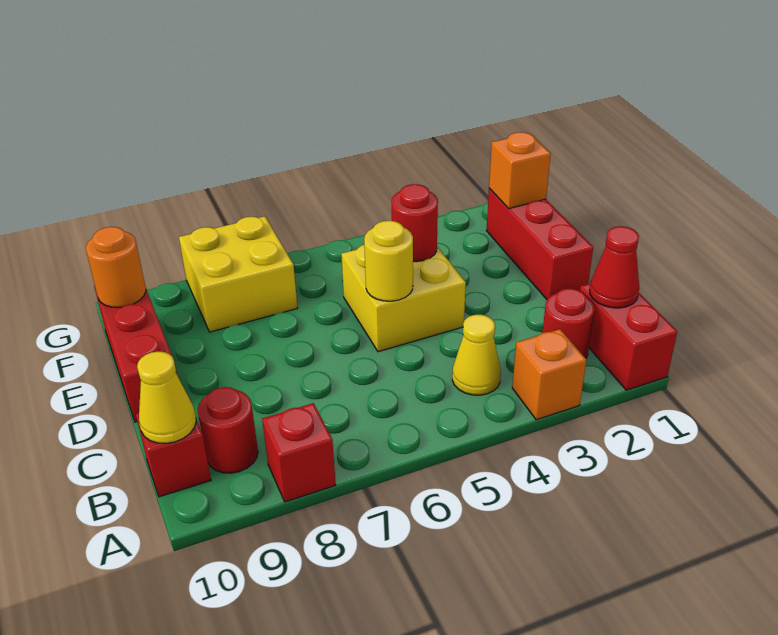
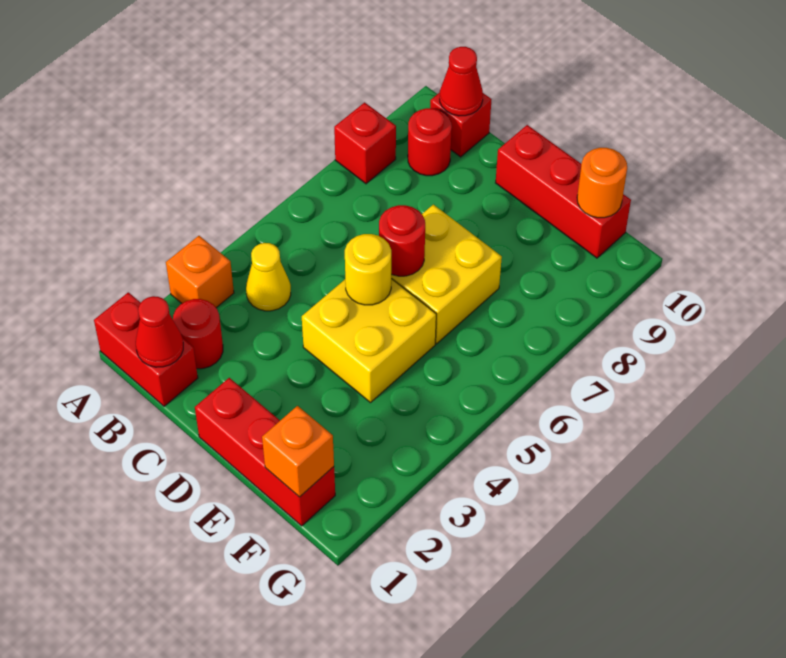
yellow cone B10 level 2 -> red cone B10 level 2
red round brick E4 level 2 -> red round brick D6 level 2
yellow brick F7:G8 level 1 -> yellow brick D6:E7 level 1

